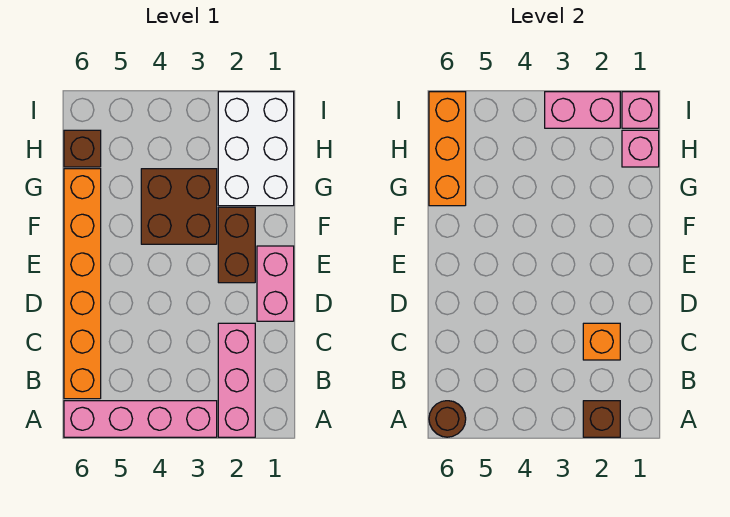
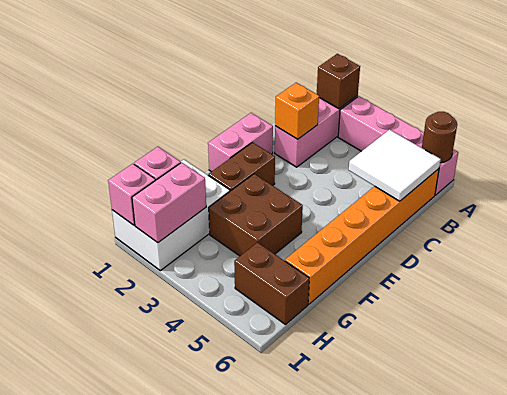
none -> white tile B5:C6 level 2
orange brick G6:I6 level 2 -> none
brown brick H6 level 1 -> brown brick H5:H6 level 1
pink brick I2:I3 level 2 -> pink brick H2:I2 level 2

